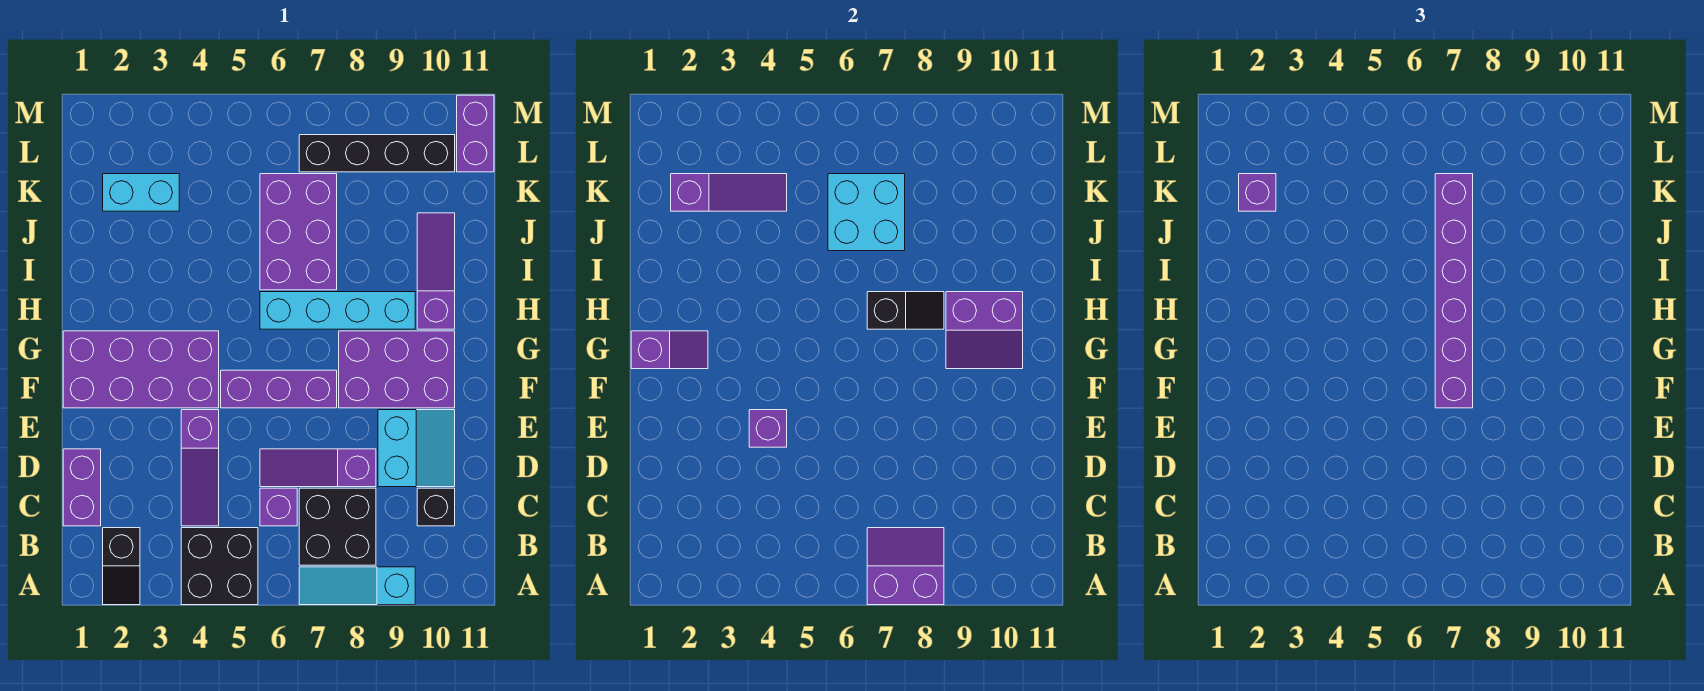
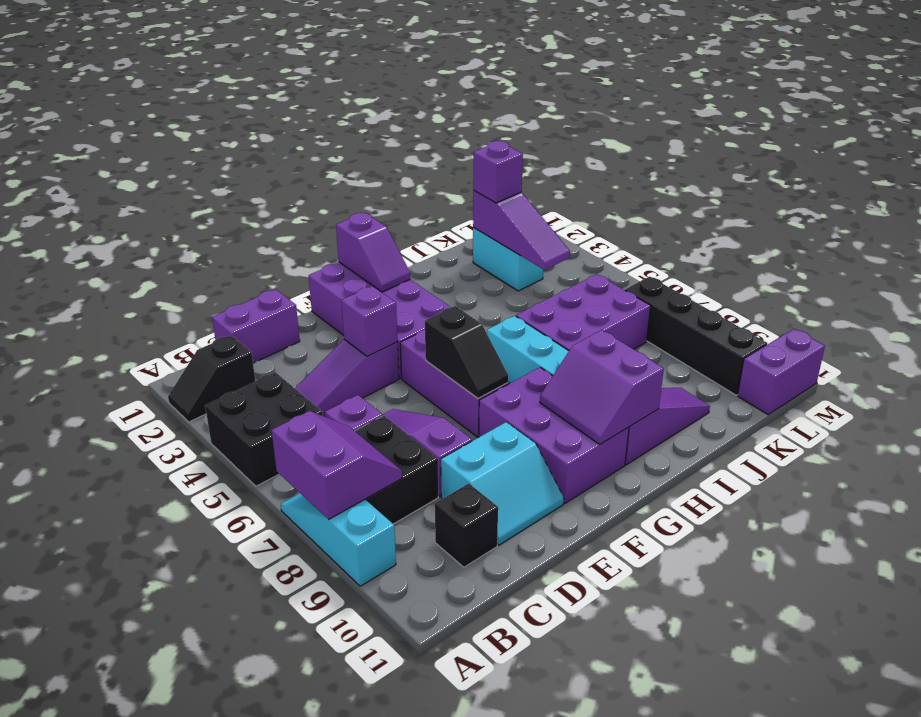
purple brick F7:K7 level 3 -> none
black slope H7:H8 level 2 top 7 -> black slope F6:F7 level 2 top 6
cyan brick J6:K7 level 2 -> none

